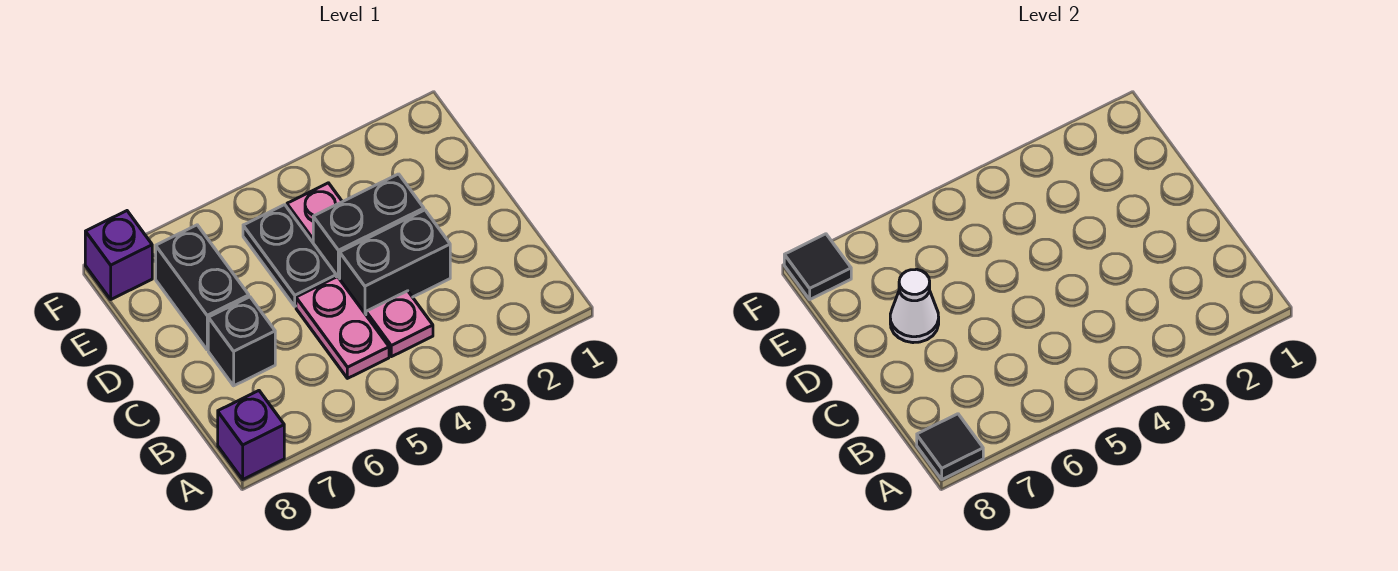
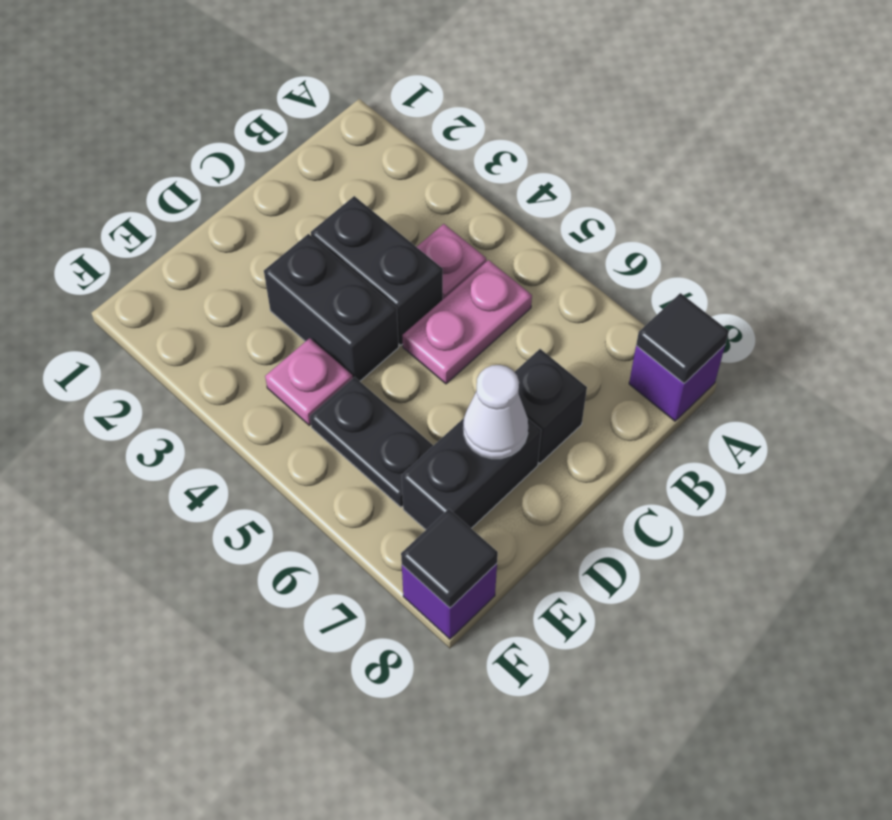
black plate D5:E5 level 1 -> black plate E5:E6 level 1

